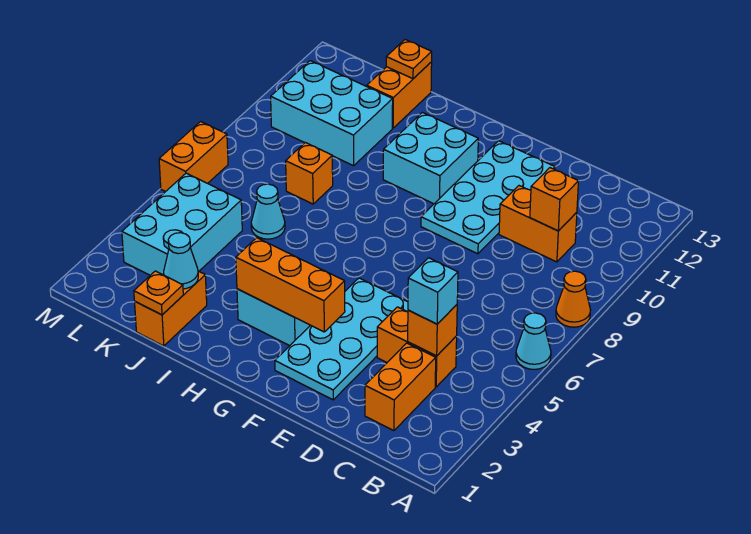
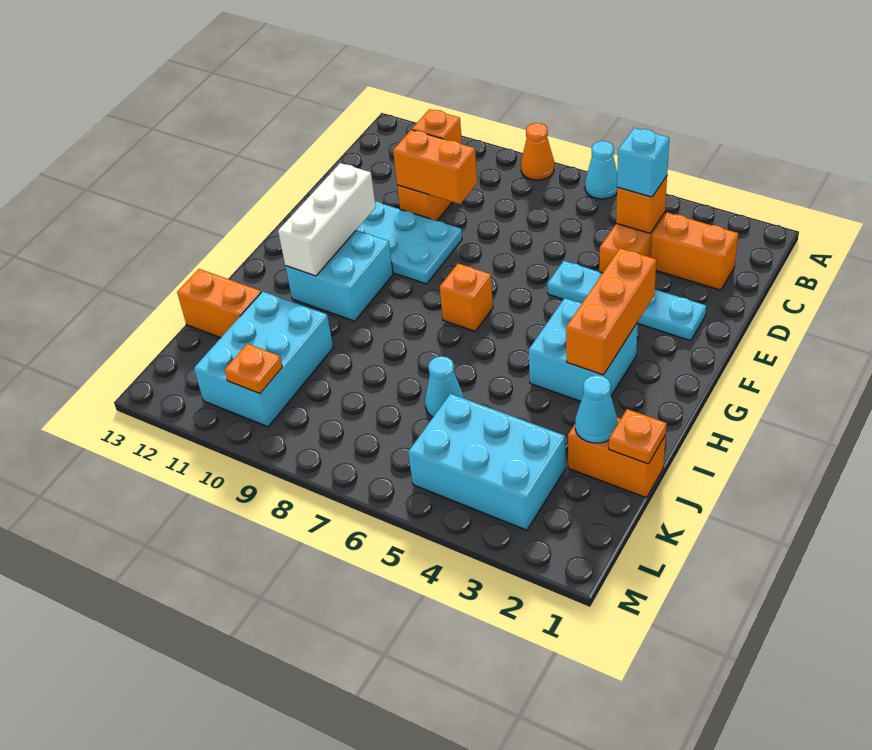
cyan plate E2:F5 level 1 -> cyan plate E2:E5 level 1
none -> white brick F11:H11 level 2
orange brick J8 level 1 -> orange brick G7 level 1
orange plate J13 level 2 -> orange plate L10 level 2
orange brick M6:M7 level 1 -> orange brick D9:D10 level 2

